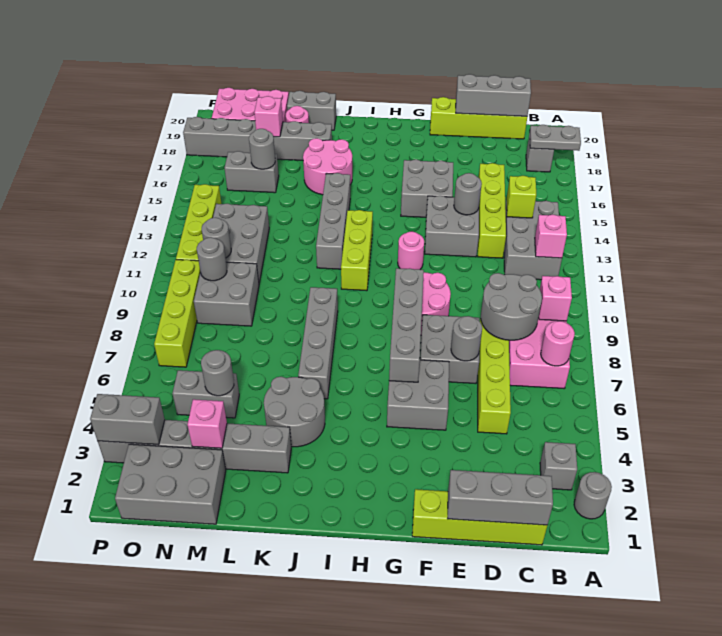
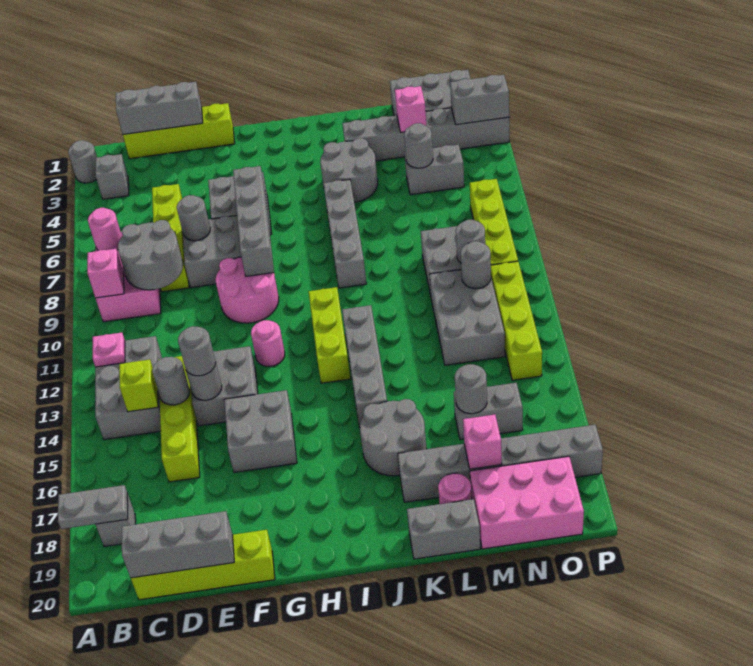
pink brick B12 level 2 -> pink plate B12 level 2
none -> grey round brick D14 level 2
none -> grey round brick E14 level 3
pink round brick J16:K17 level 1 -> grey round brick J16:K17 level 1

